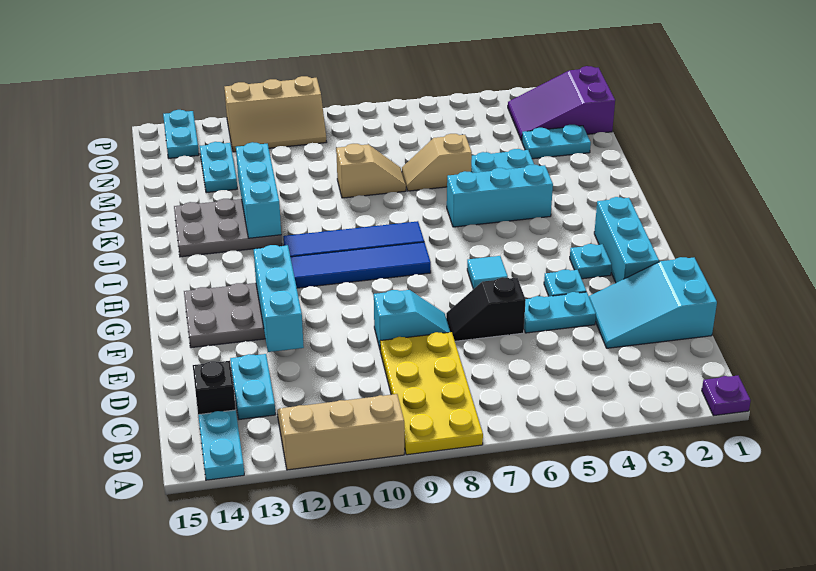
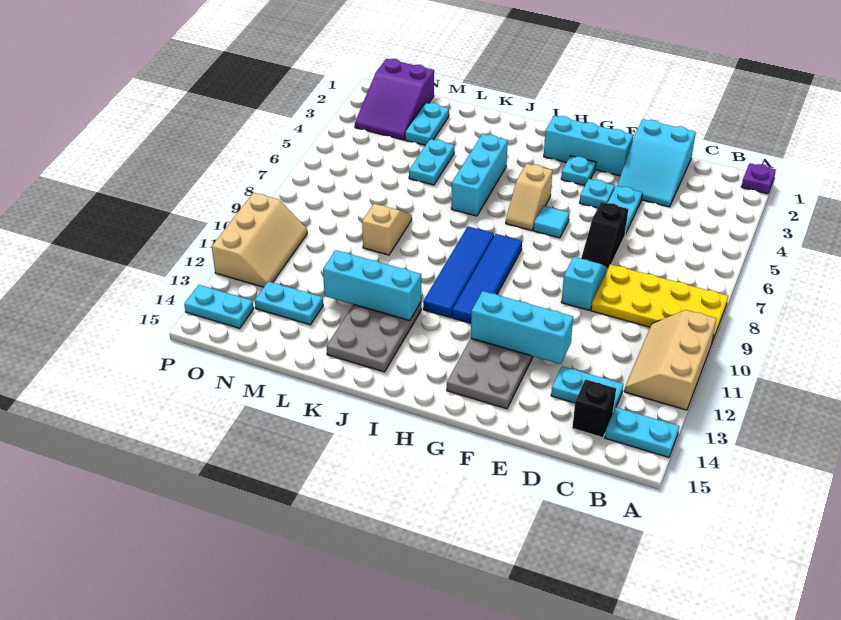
tan slope L6:L7 level 1 top 6 -> tan slope H5:H6 level 1 top 5

